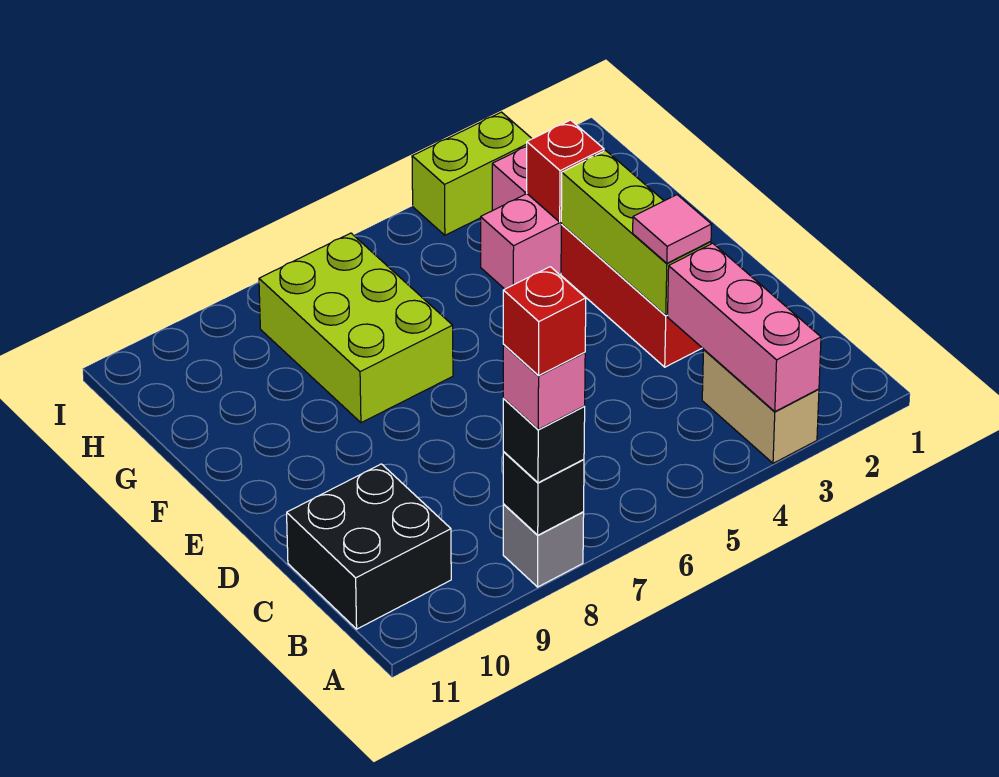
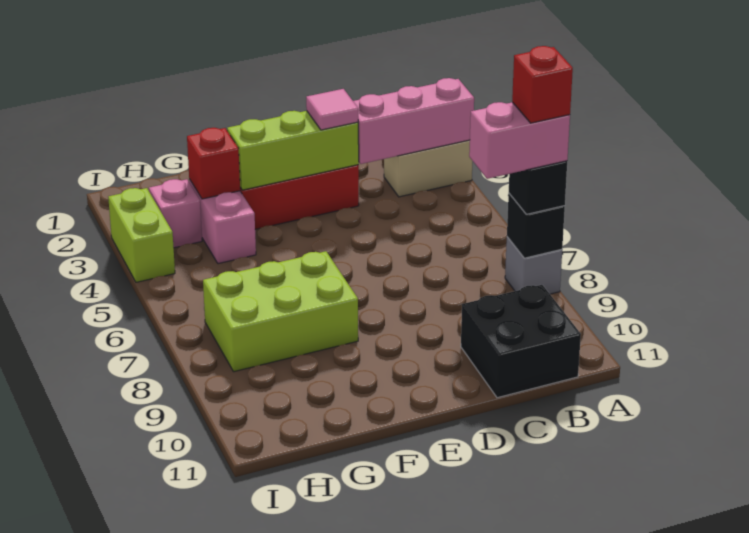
pink brick A8 level 4 -> pink brick A8:B8 level 4

